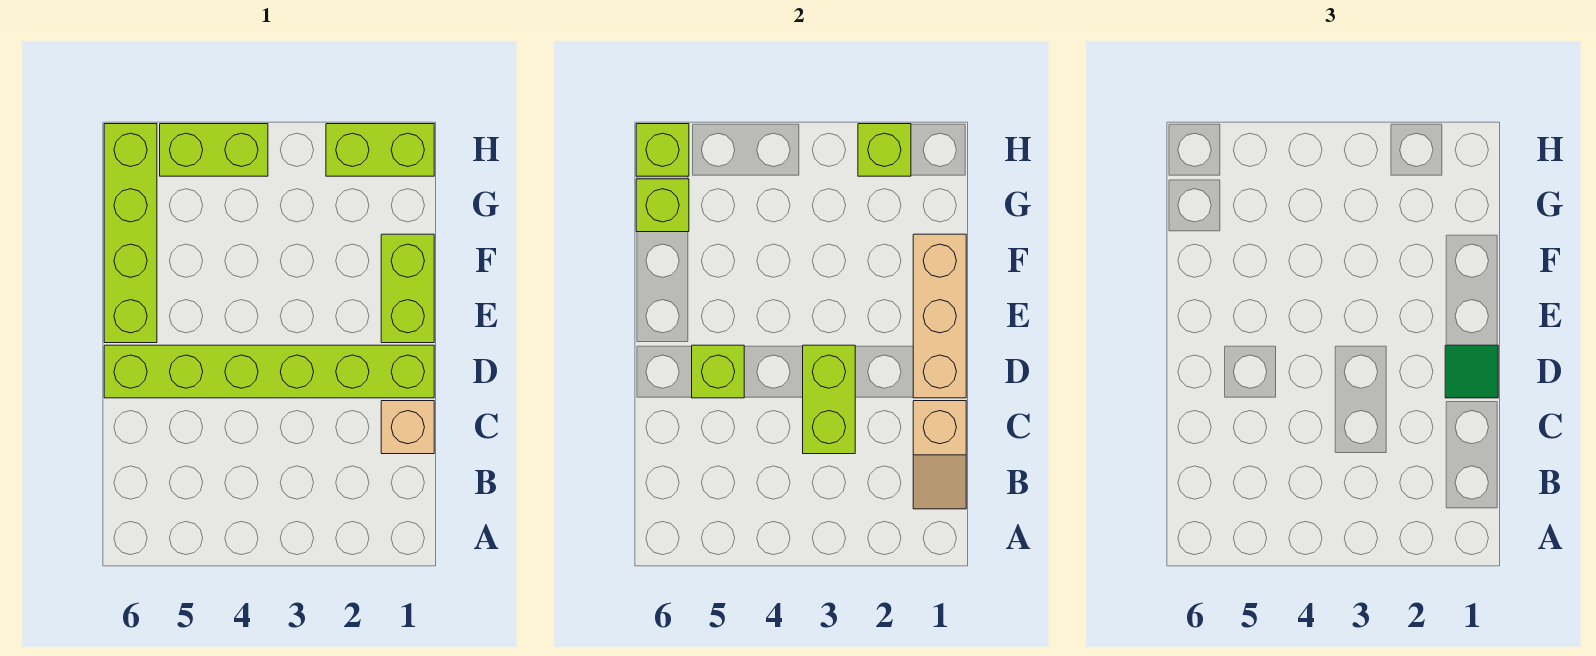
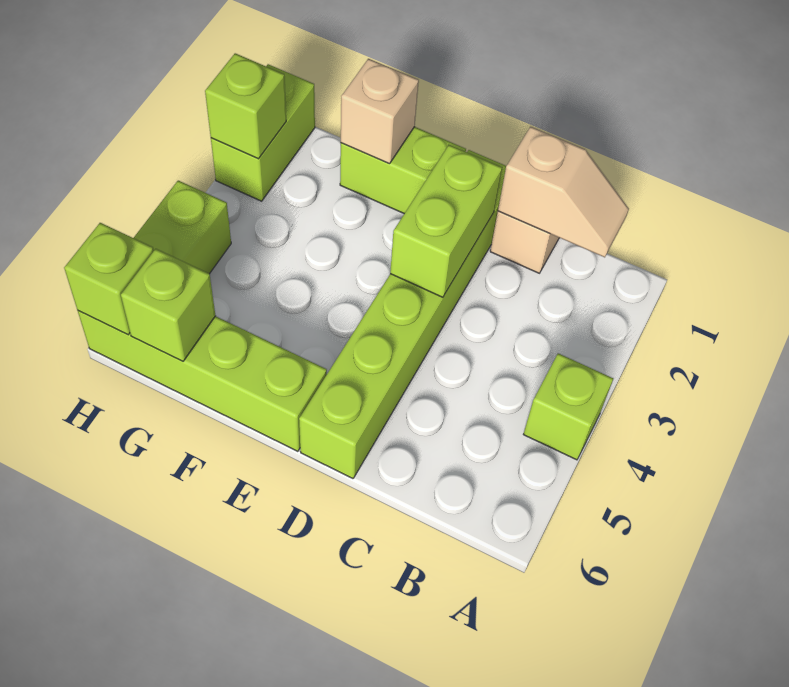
lime brick C3:D3 level 2 -> lime brick D2:D3 level 2
tan brick D1:F1 level 2 -> tan brick F1 level 2
green tile D1 level 3 -> none
lime brick D5 level 2 -> lime brick A4 level 1

